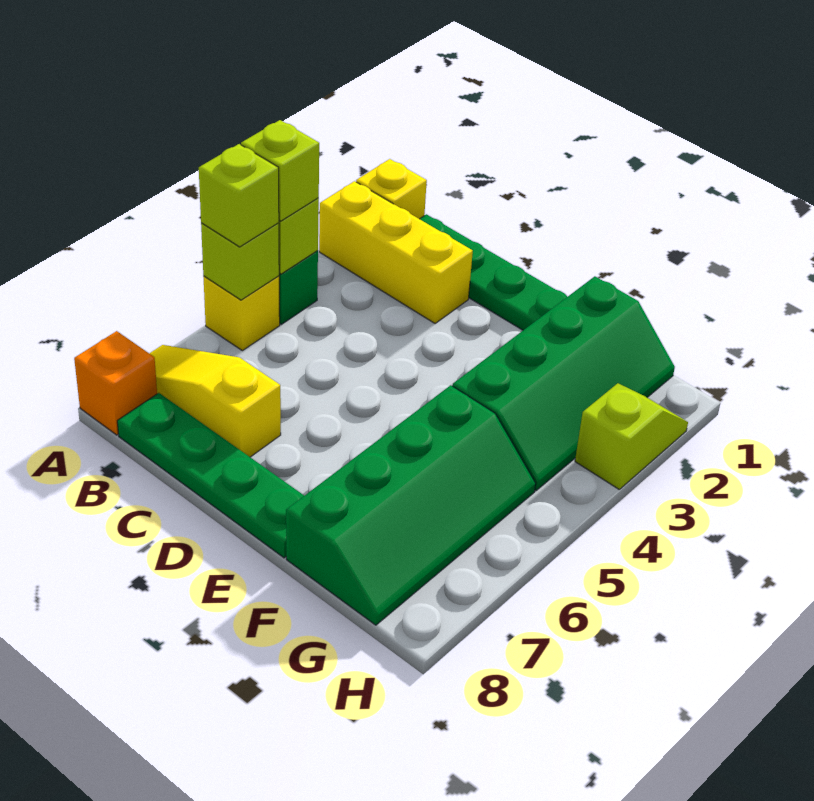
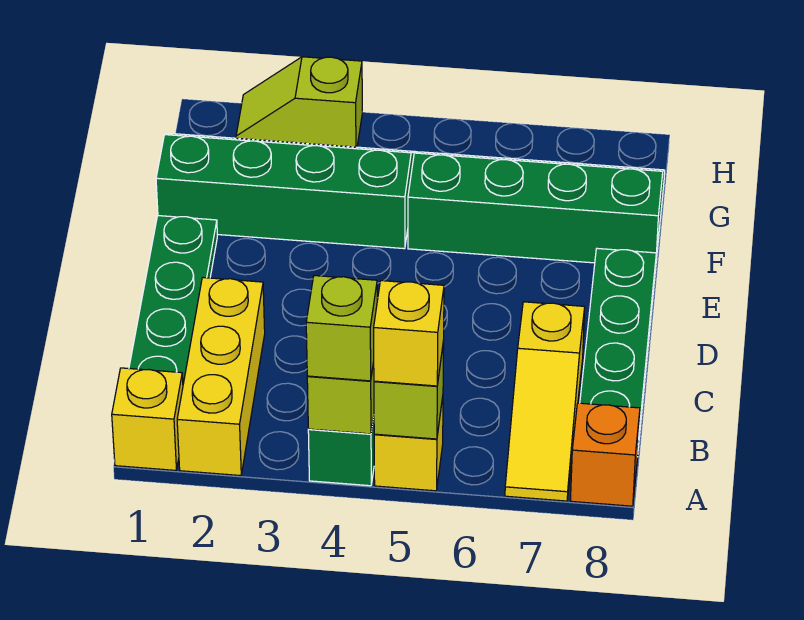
lime brick A5 level 3 -> yellow brick A5 level 3

